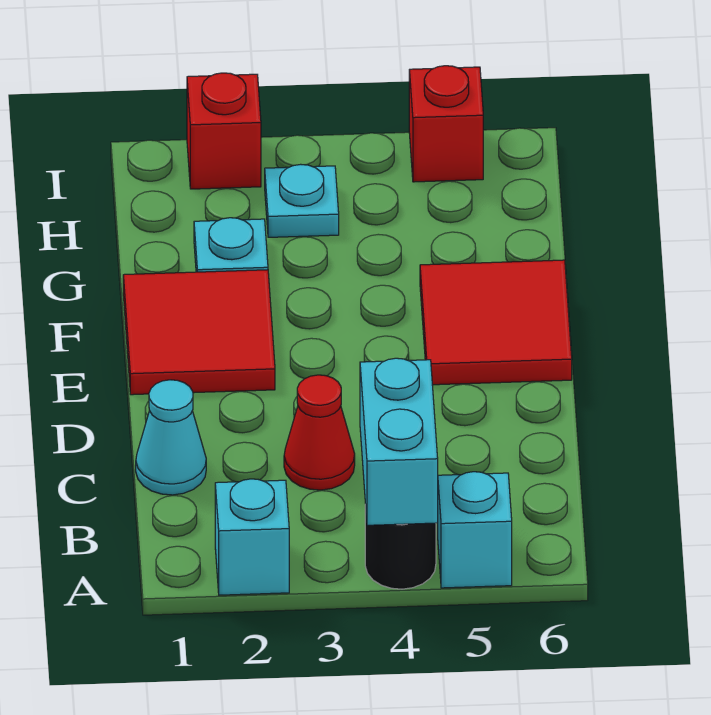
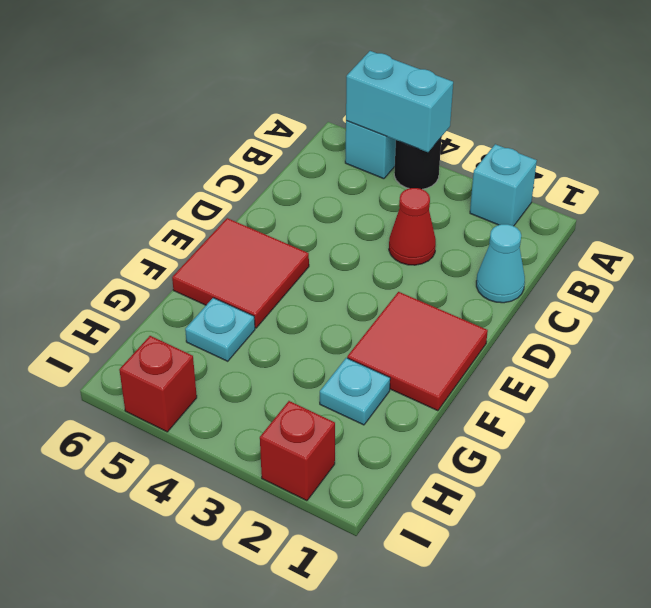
cyan brick A4:B4 level 2 -> cyan brick A4:A5 level 2
cyan plate H3 level 1 -> cyan plate G5 level 1

